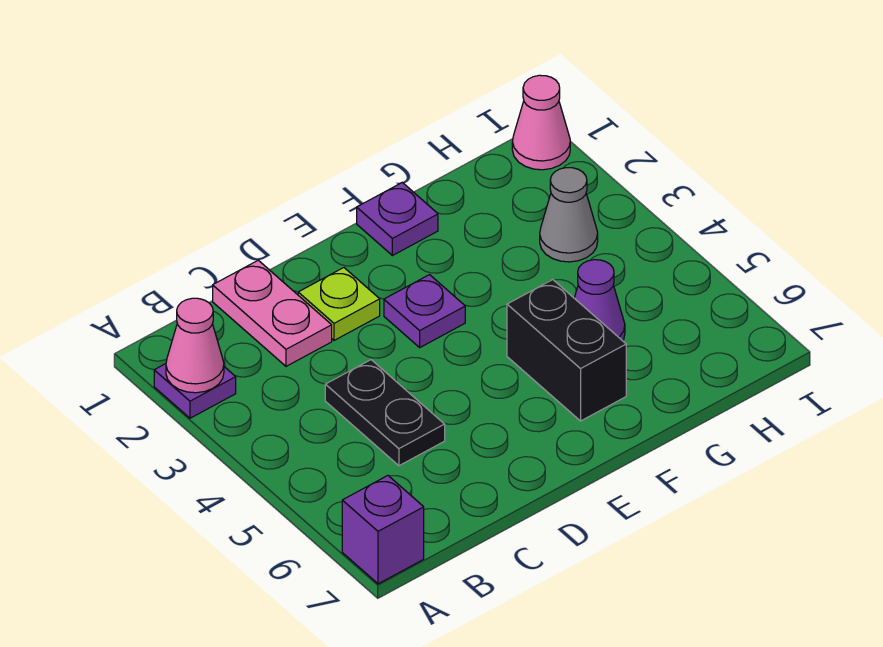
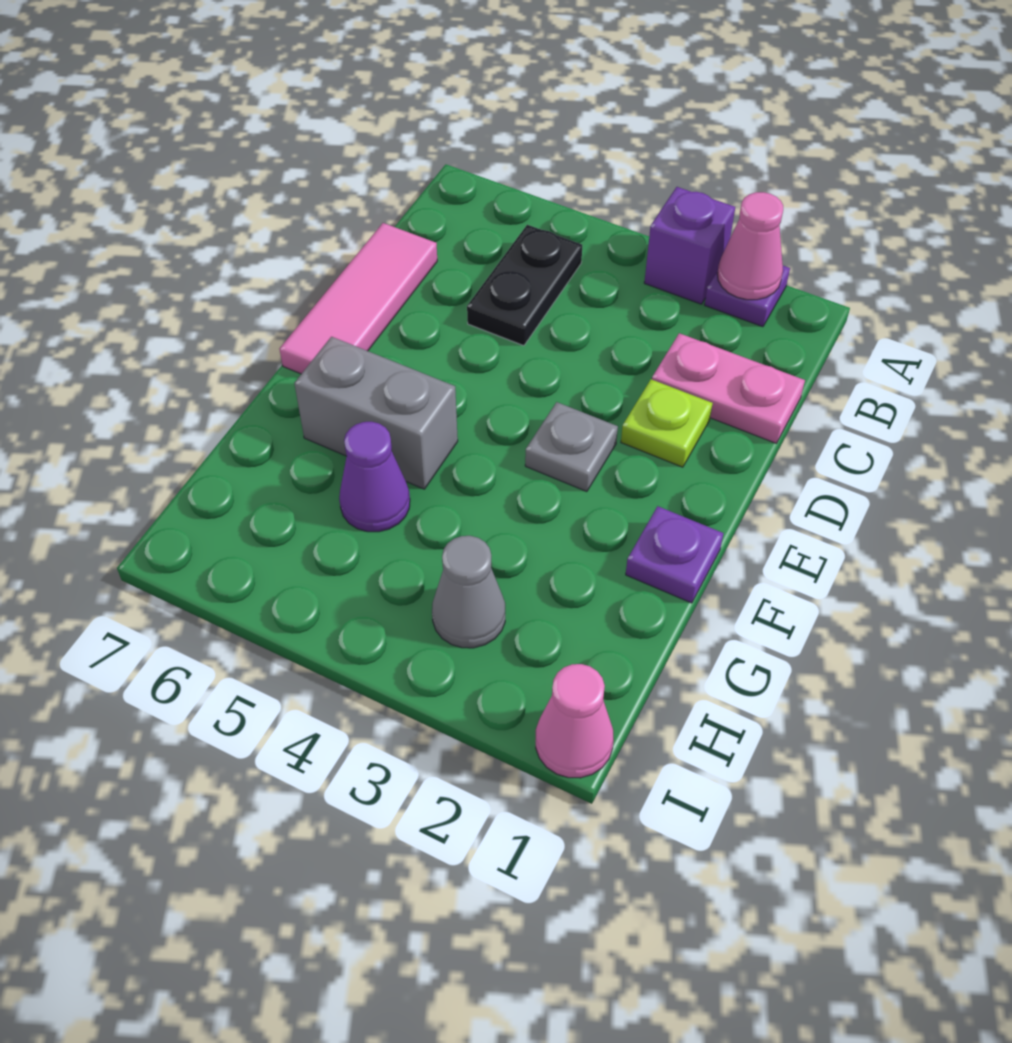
purple brick A7 level 1 -> purple brick A3 level 1
black plate C4:C5 level 1 -> black plate B5:C5 level 1
none -> pink tile C7:E7 level 1
purple plate E3 level 1 -> grey plate E3 level 1
black brick F5:F6 level 1 -> grey brick F5:F6 level 1

